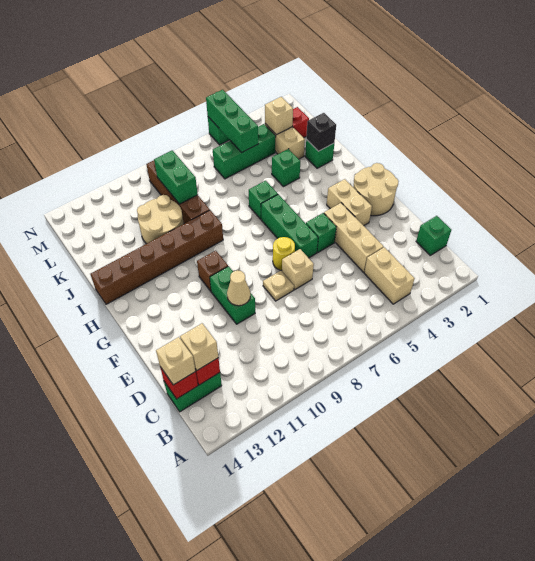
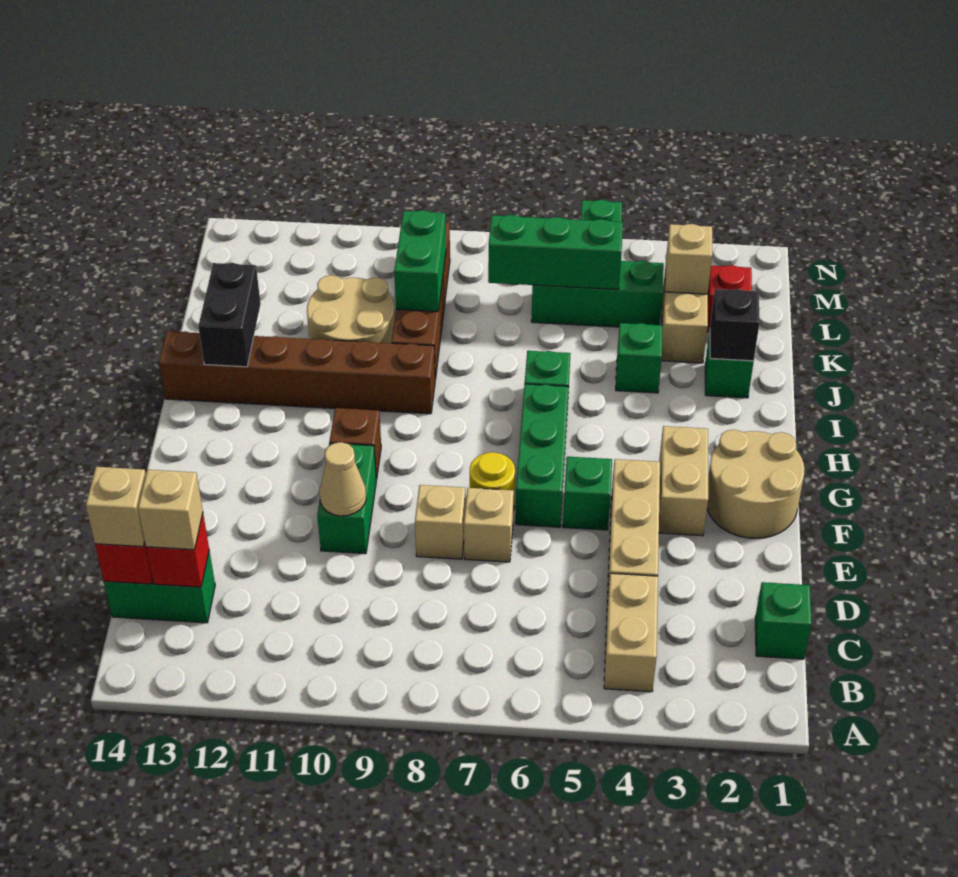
tan plate E8 level 1 -> tan brick E8 level 1
none -> black brick I13:J13 level 2
green brick L5:N5 level 2 -> green brick L5:L7 level 2

